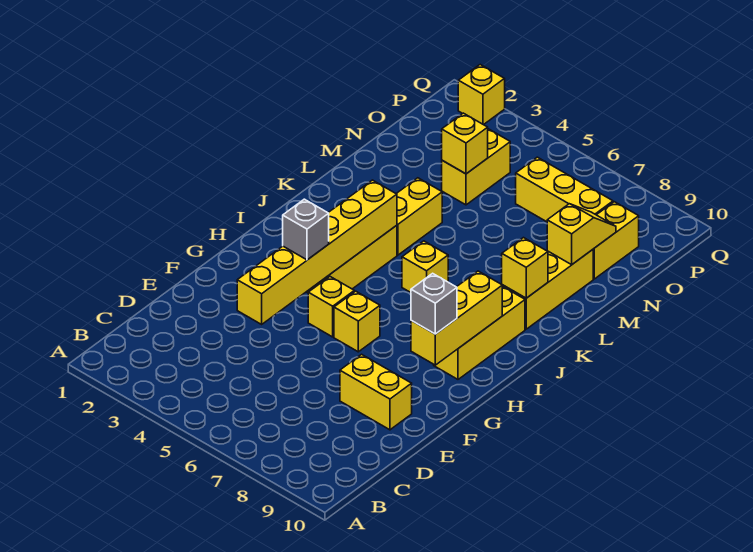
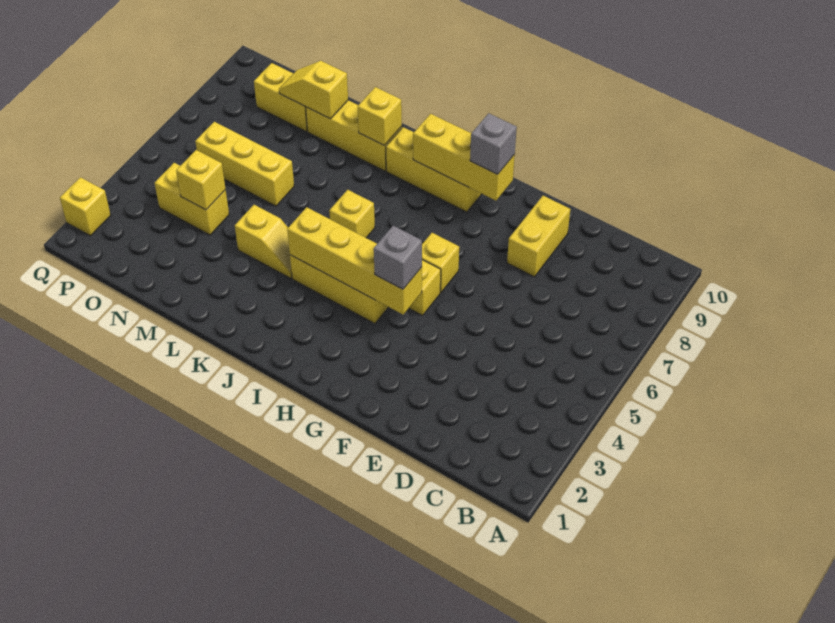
yellow brick E4:J4 level 2 -> yellow brick G4:J4 level 2
yellow brick K4:L4 level 1 -> yellow slope K4:L4 level 1 top L
yellow brick O6:O8 level 1 -> yellow brick M6:O6 level 1

